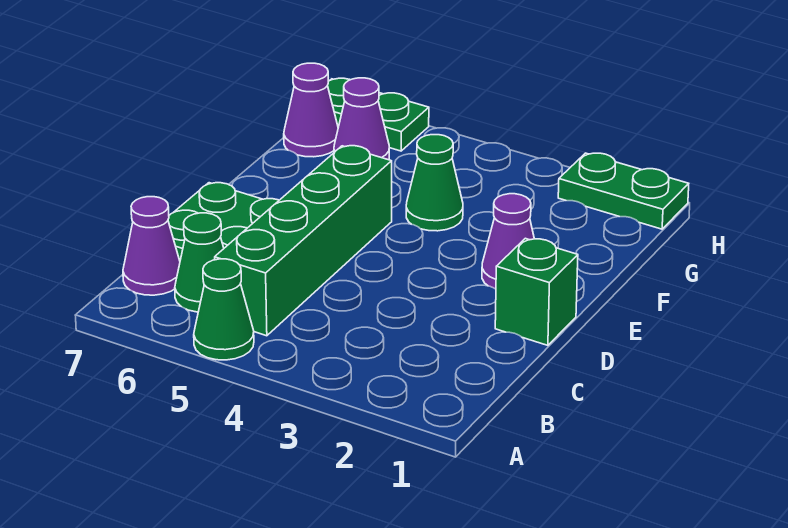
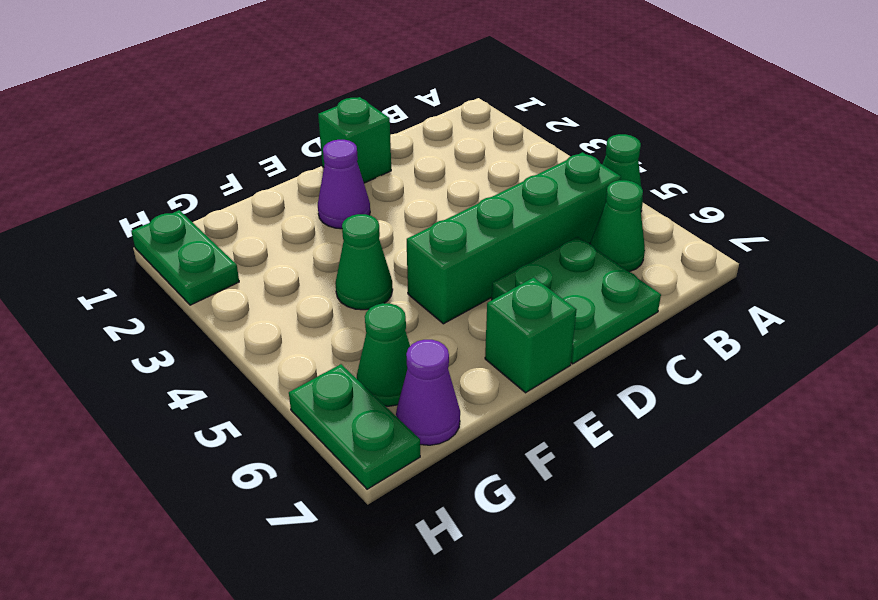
purple cone B7 level 1 -> none
none -> green brick E7 level 1
purple cone G6 level 1 -> green cone G6 level 1

